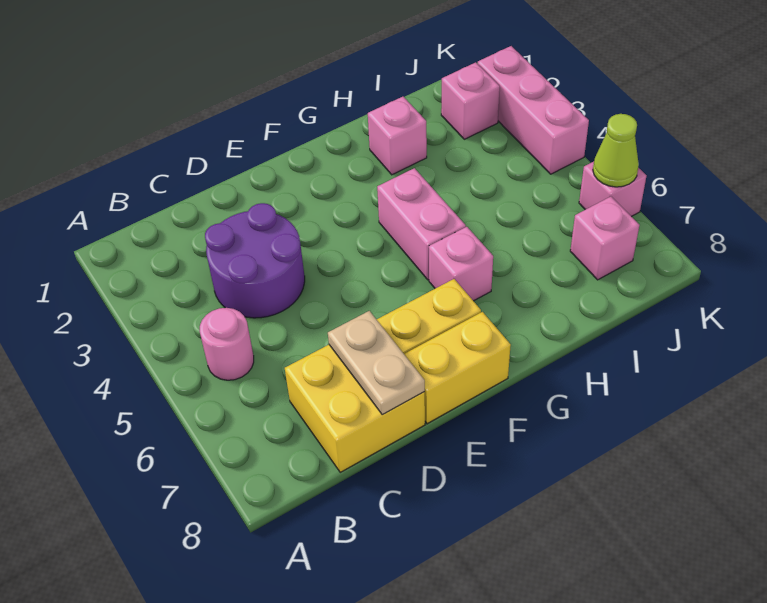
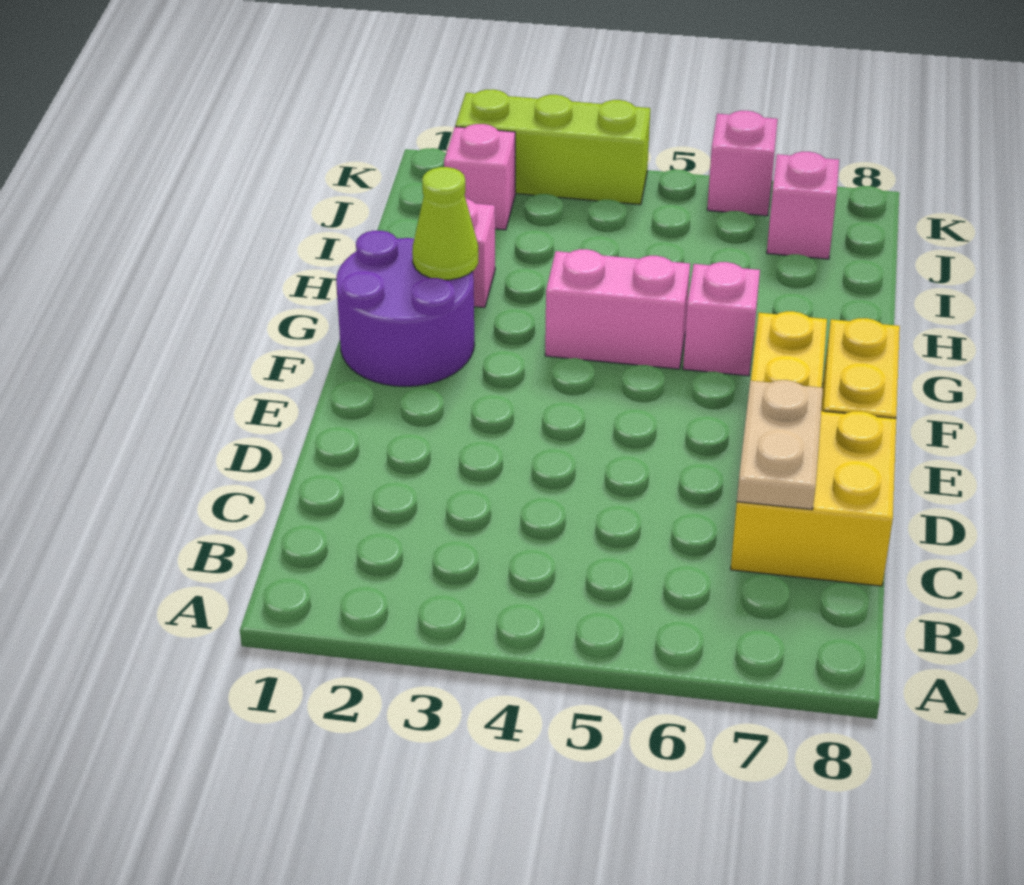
pink round brick B5 level 1 -> none
purple round brick C3:D4 level 1 -> purple round brick F1:G2 level 1
tan plate D7:D8 level 2 -> tan plate C7:D7 level 2
pink brick K2:K4 level 1 -> lime brick K2:K4 level 1
lime cone K6 level 2 -> lime cone G2 level 2

